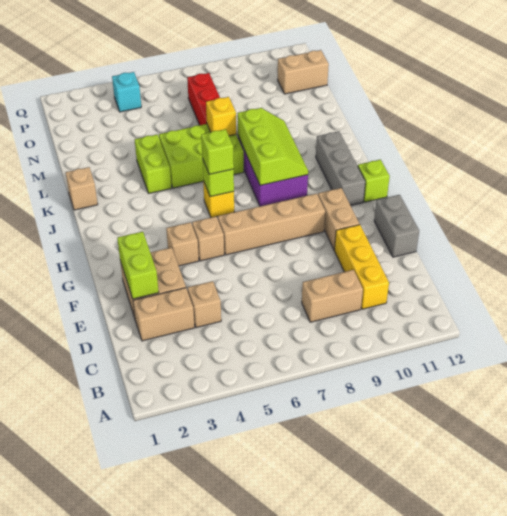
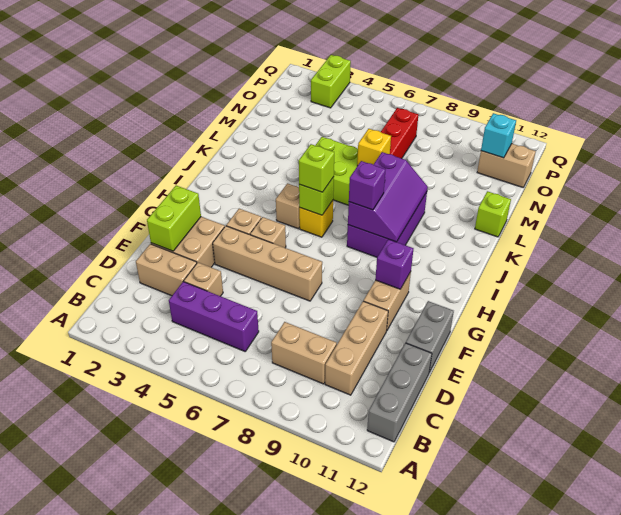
none -> purple brick C4:C6 level 1
yellow brick C10:E10 level 1 -> tan brick C10:E10 level 1
tan brick G6:G9 level 1 -> tan brick F4:F7 level 1
none -> purple brick G10 level 2
grey brick H11:J11 level 1 -> grey brick B12:D12 level 1
lime brick H12 level 1 -> lime brick L12 level 1
lime slope I8:K9 level 2 top 8 -> purple slope I8:K9 level 2 top 8
none -> purple brick I8 level 3
tan brick K1 level 1 -> tan brick I5 level 1
lime brick K4:L4 level 1 -> lime brick P3:Q3 level 1
cyan brick P4 level 1 -> cyan brick O11 level 2

